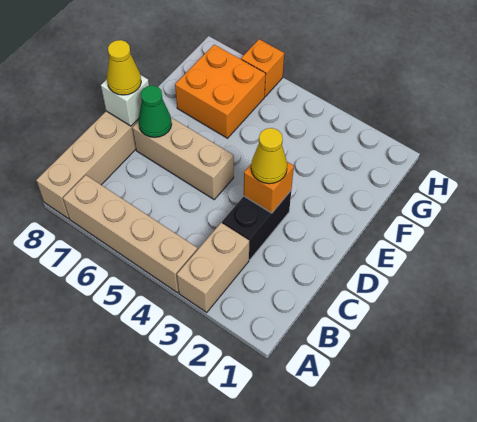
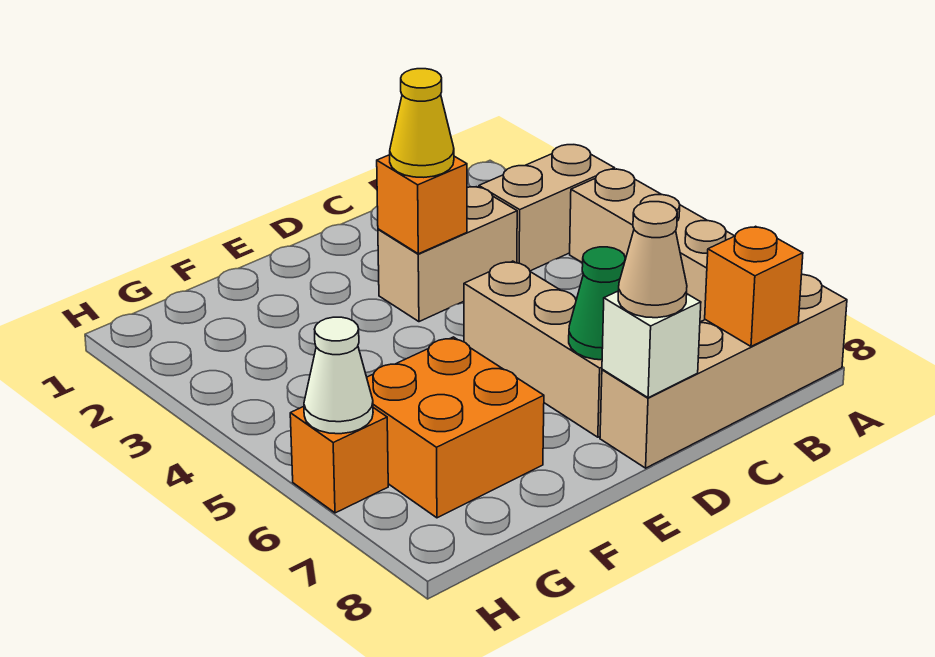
none -> orange brick B8 level 2
black brick C3:D3 level 1 -> tan brick C3:D3 level 1
yellow cone D8 level 3 -> tan cone D8 level 3
none -> white cone H6 level 2

